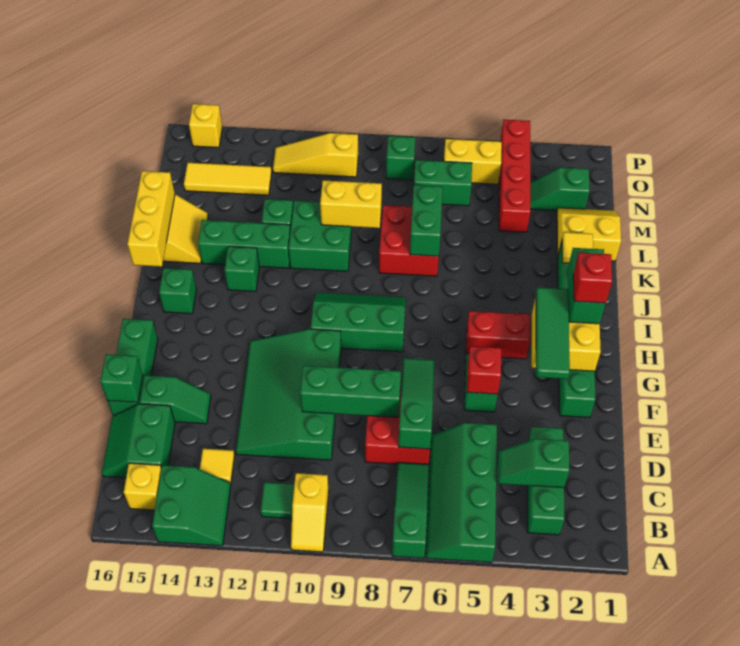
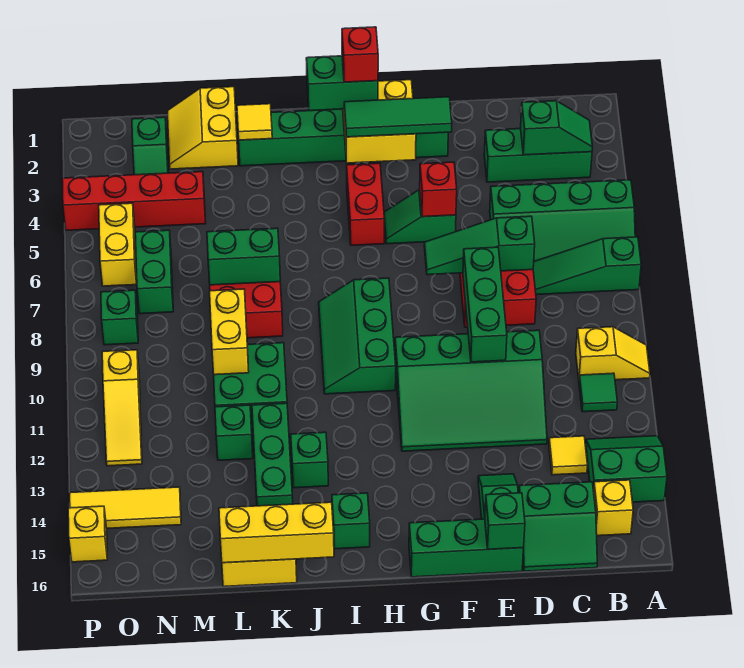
green slope C3:C4 level 2 top 3 -> green slope B3:C3 level 2 top C
yellow tile N13:N15 level 1 -> yellow tile N14:P14 level 1

